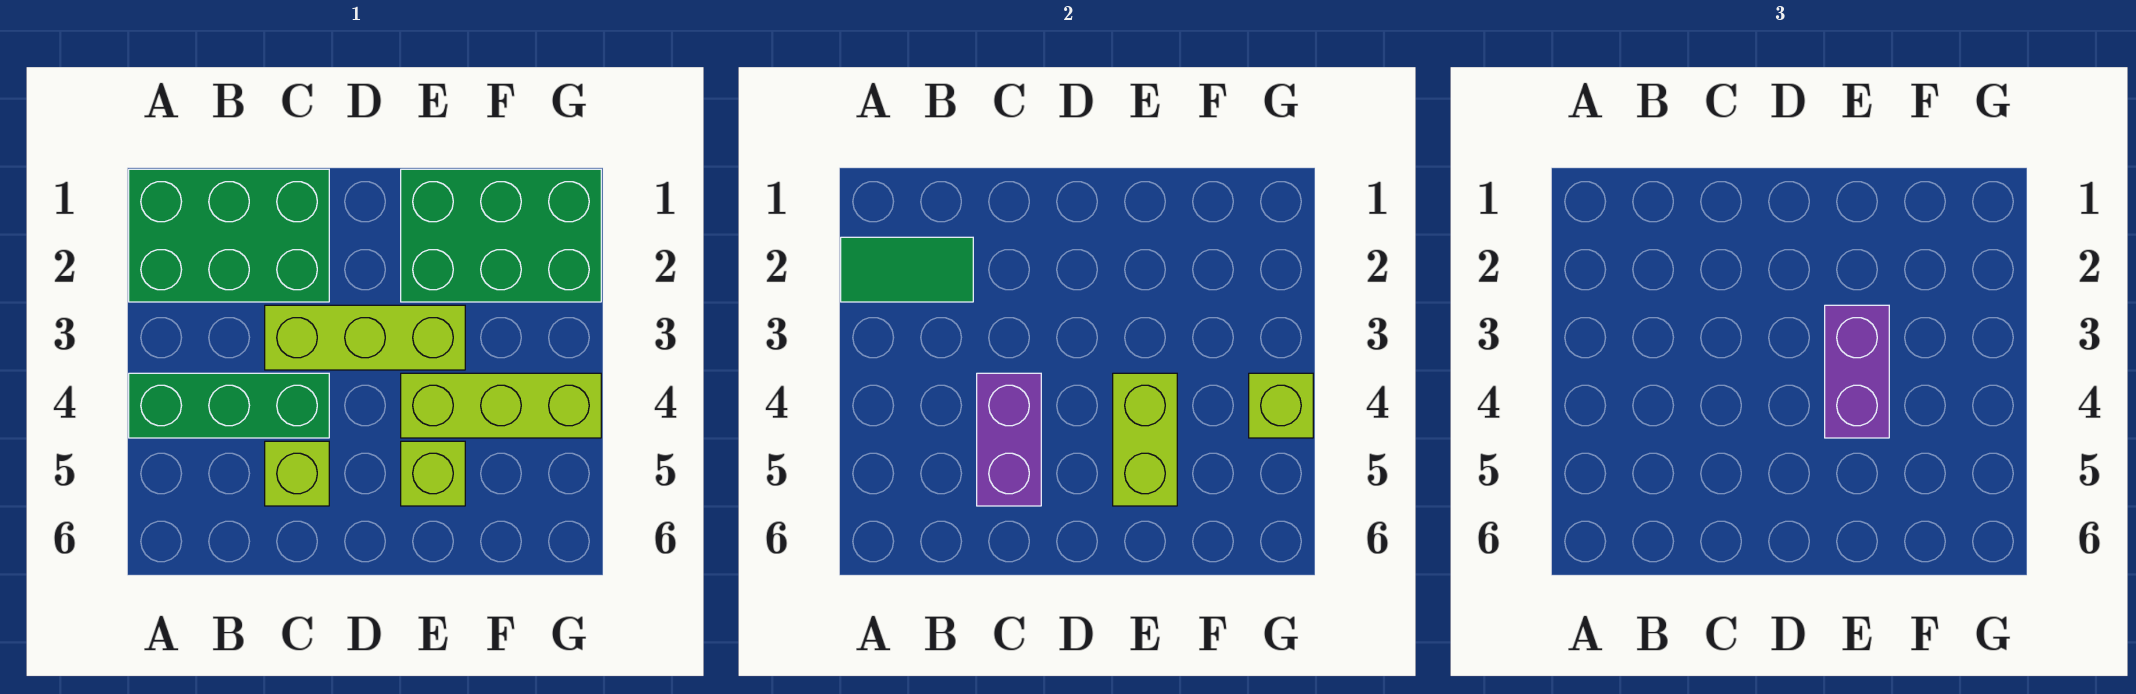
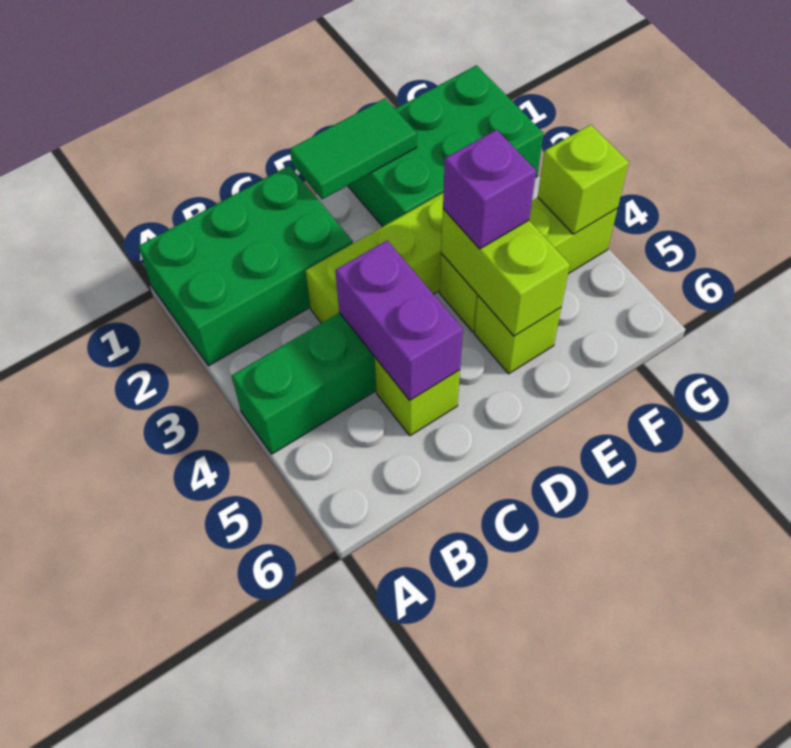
green tile A2:B2 level 2 -> green tile D1:E1 level 2
purple brick E3:E4 level 3 -> purple brick E4 level 3

